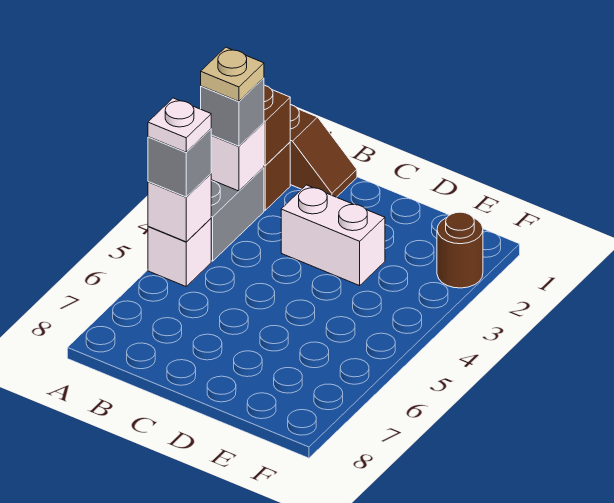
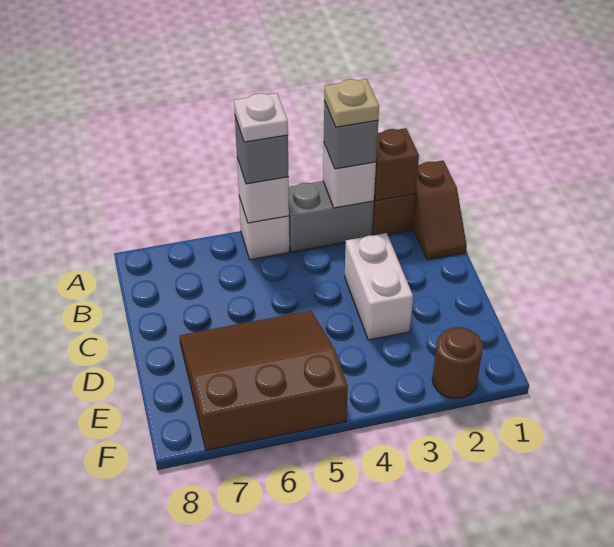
none -> brown slope D5:F7 level 1 top F

